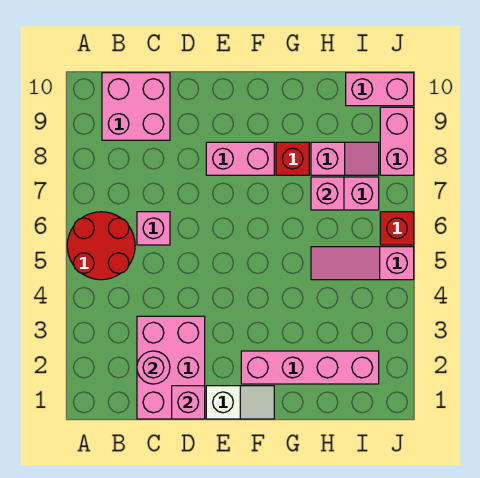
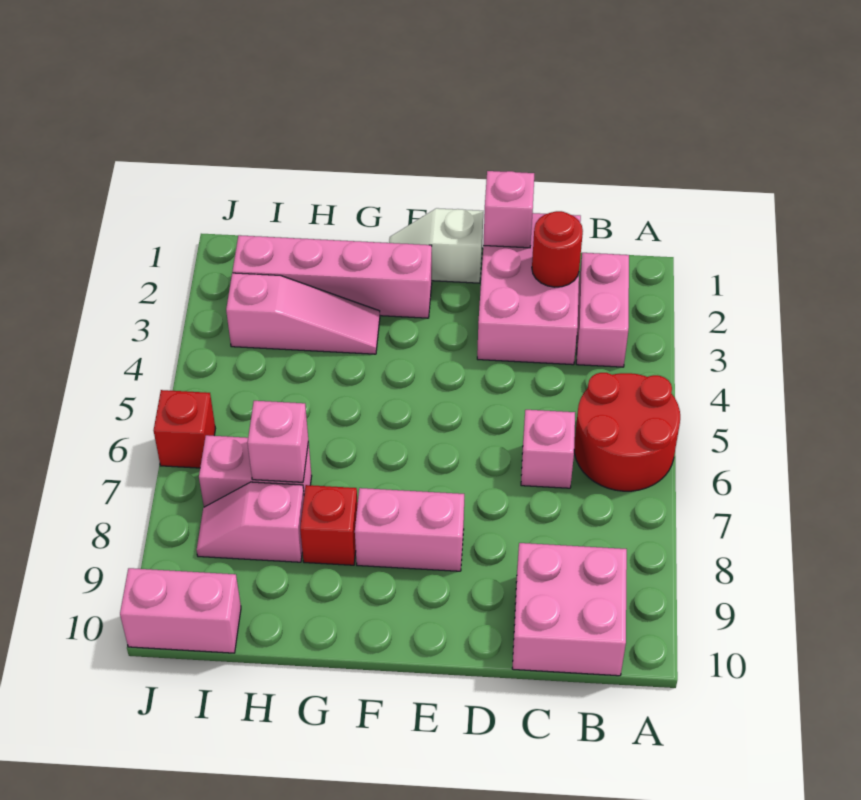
pink round brick C2 level 2 -> red round brick C2 level 2
pink slope H5:J5 level 1 top J -> pink slope G3:I3 level 1 top I
pink brick J8:J9 level 1 -> pink brick B2:B3 level 1

